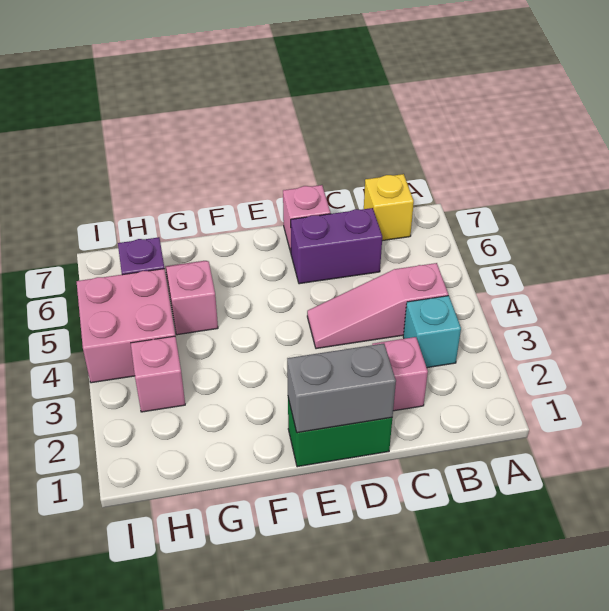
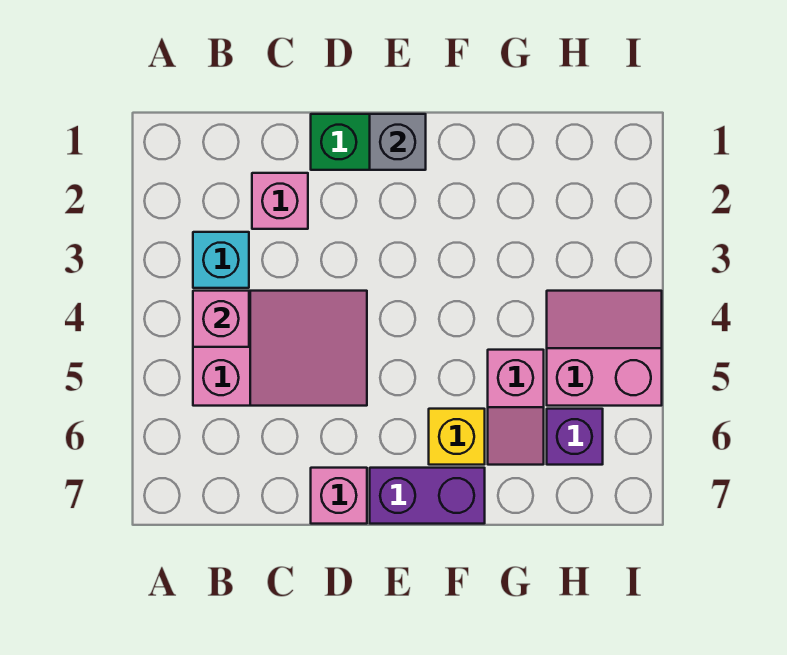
pink slope B4:D4 level 1 top B -> pink slope B4:D5 level 1 top B
yellow brick B7 level 1 -> yellow brick F6 level 1
purple brick C6:D6 level 1 -> purple brick E7:F7 level 1
grey brick D1:E1 level 2 -> grey brick E1 level 2
pink brick H3 level 1 -> pink brick B4 level 2
pink brick H4:I5 level 1 -> pink slope H4:I5 level 1 top 5

